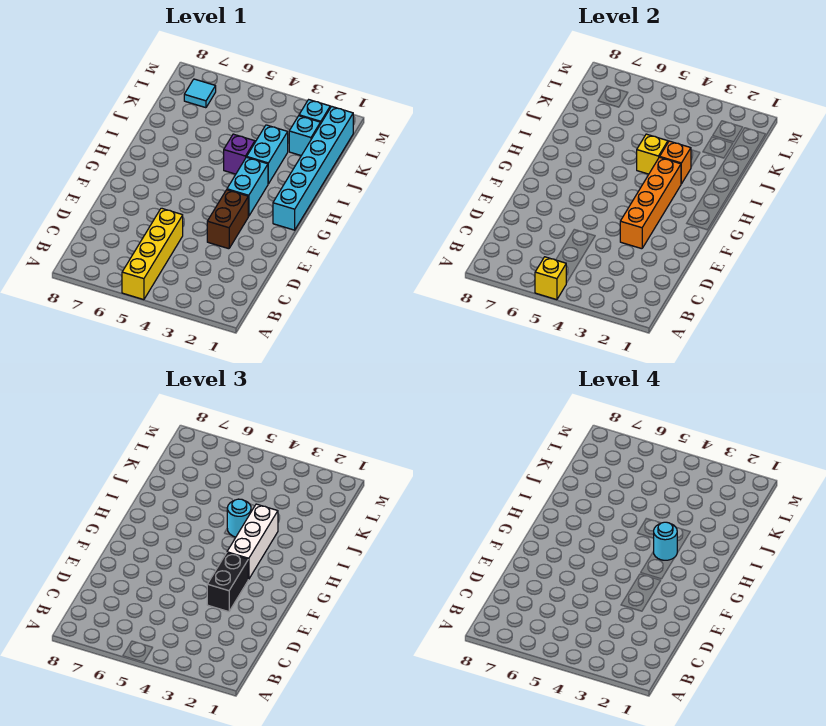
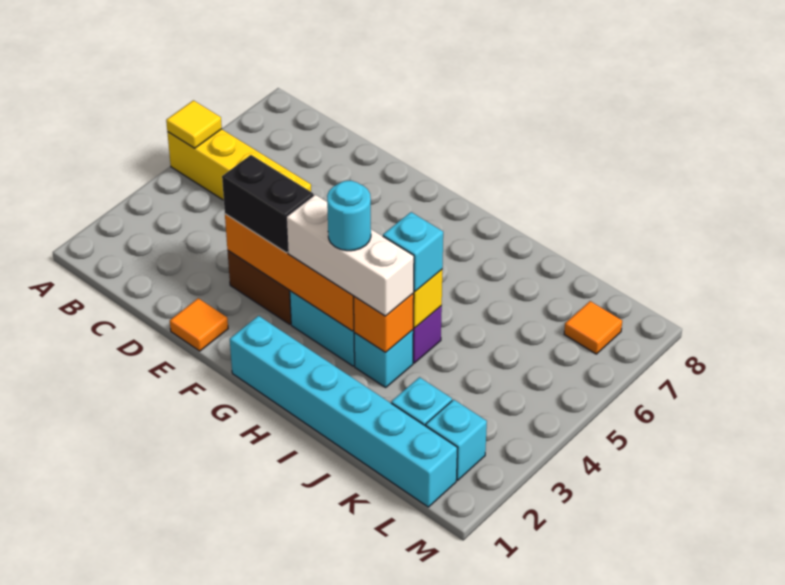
yellow brick A5 level 2 -> yellow tile A5 level 2
none -> orange tile E1 level 1
cyan brick I3:J3 level 1 -> cyan brick I3 level 1
cyan round brick I4 level 3 -> cyan brick I4 level 3
cyan tile L7 level 1 -> orange tile L7 level 1

